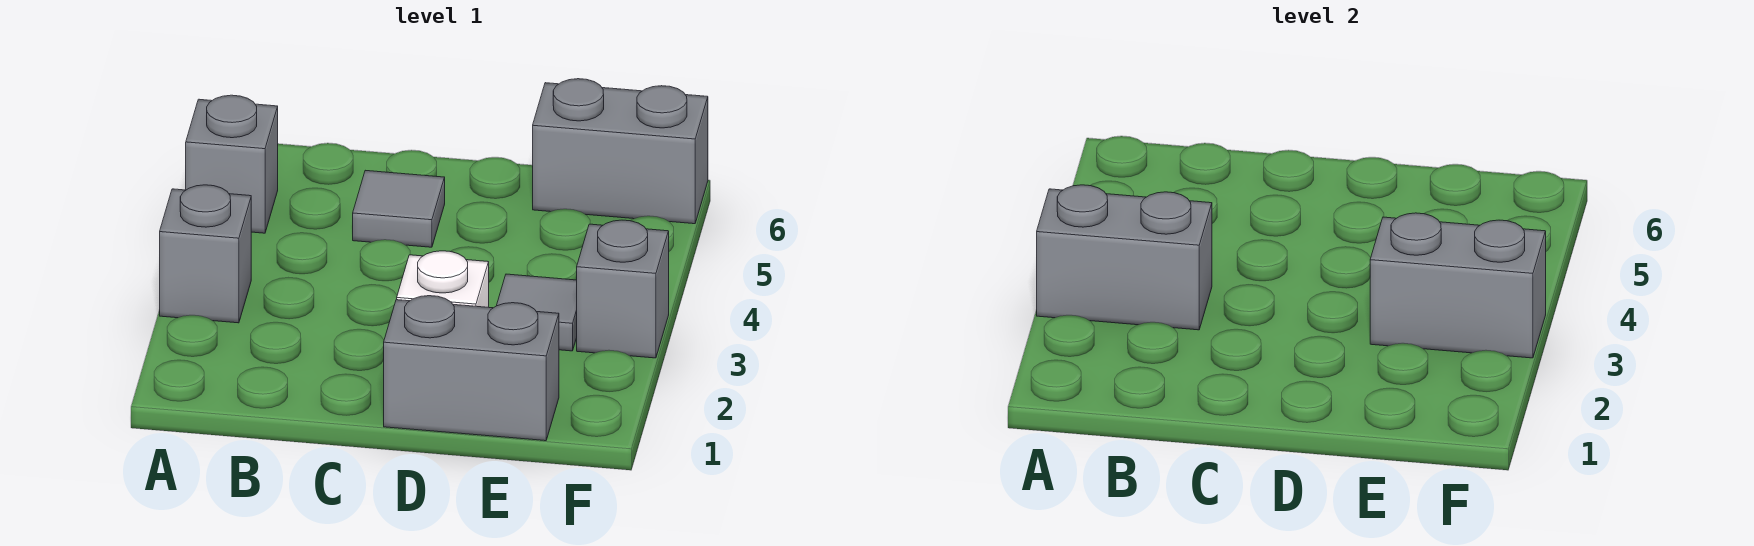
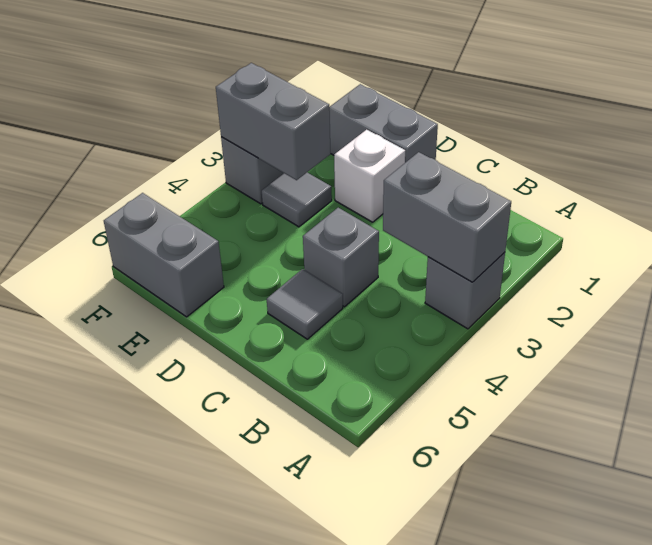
grey brick A5 level 1 -> grey brick C4 level 1

